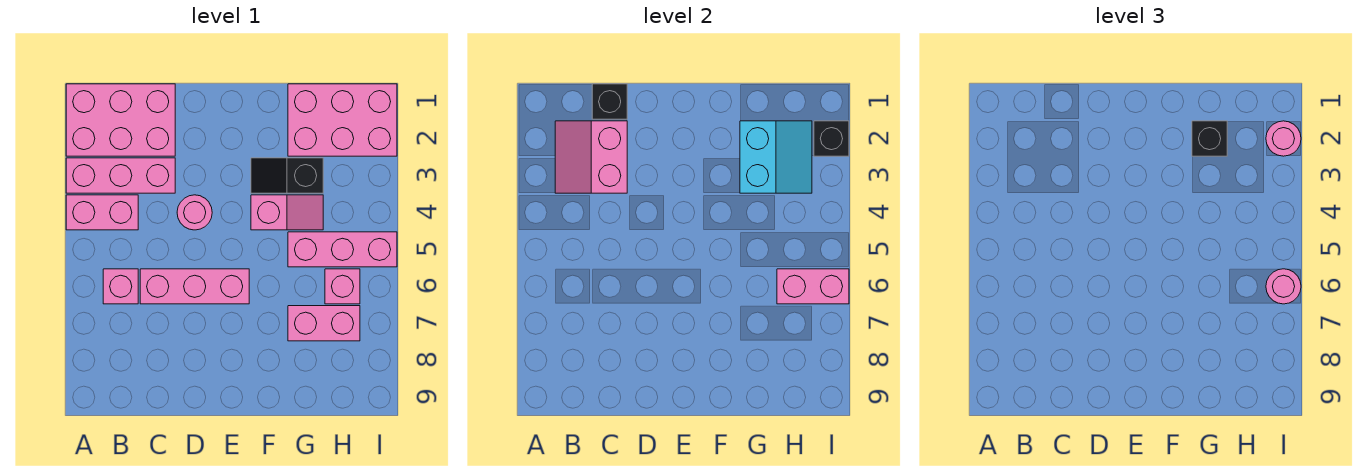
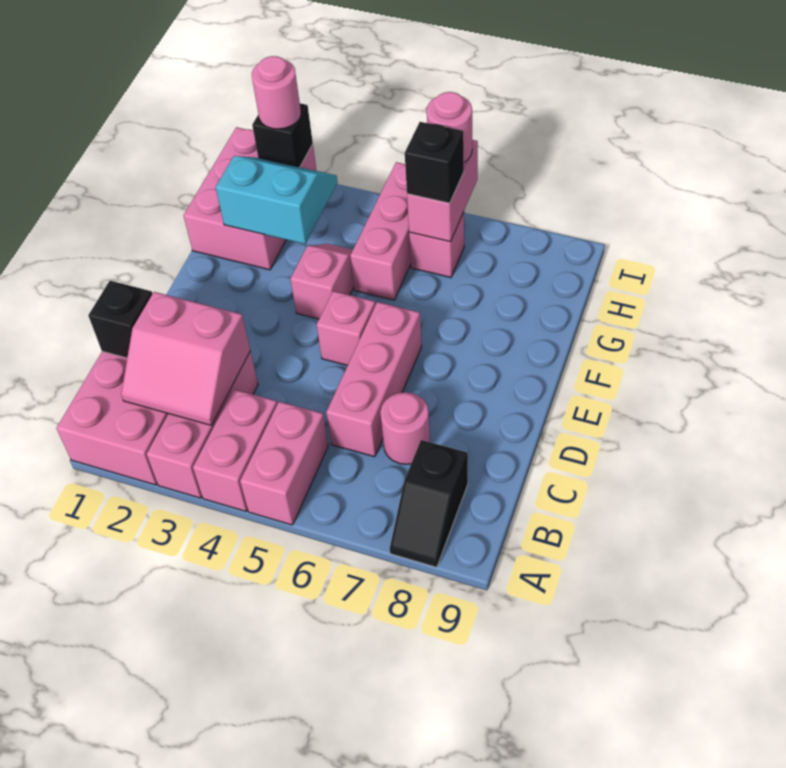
pink brick B6 level 1 -> pink brick E5 level 1
pink round brick D4 level 1 -> pink round brick C7 level 1
black slope F3:G3 level 1 top G -> black slope A8:B8 level 1 top B
black brick G2 level 3 -> black brick H6 level 3
pink brick G7:H7 level 1 -> pink brick A5:B5 level 1

